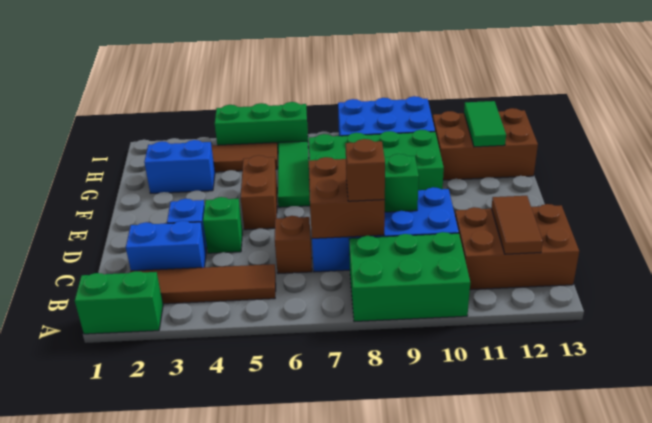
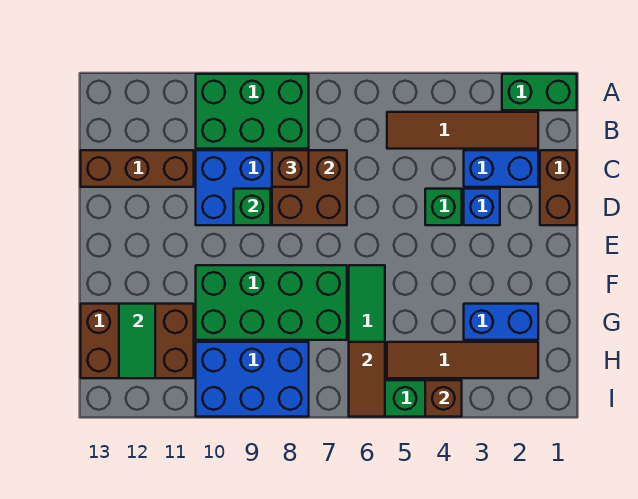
brown brick B11:C13 level 1 -> brown brick C11:C13 level 1
brown tile B12:C12 level 2 -> brown tile H6:I6 level 2
brown brick C6 level 1 -> brown brick I4 level 2
brown brick E5:F5 level 1 -> brown brick C1:D1 level 1

